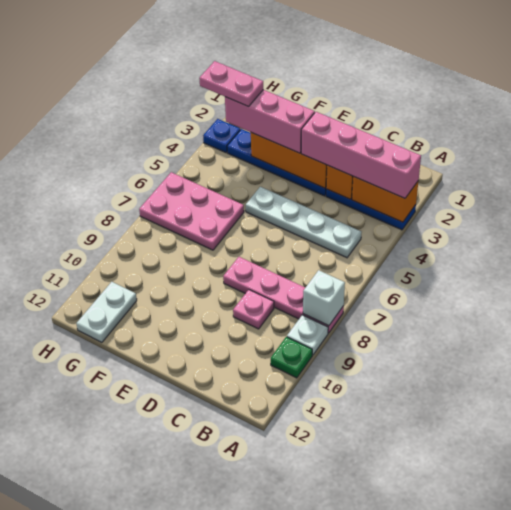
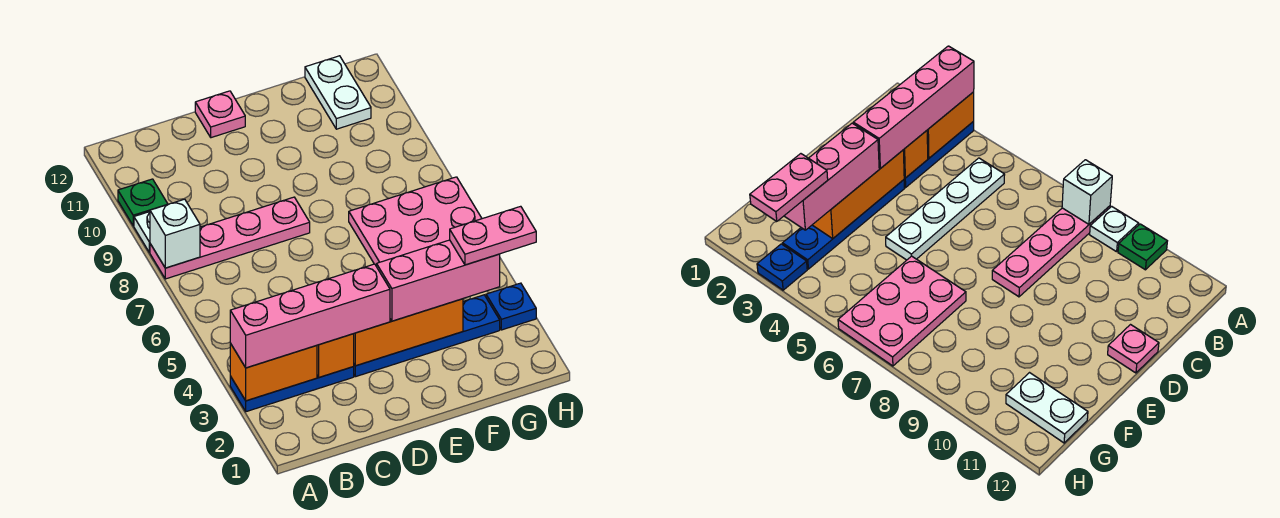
pink plate C9 level 1 -> pink plate D12 level 1

